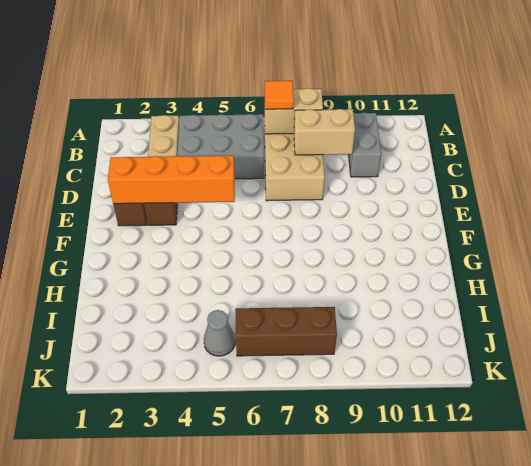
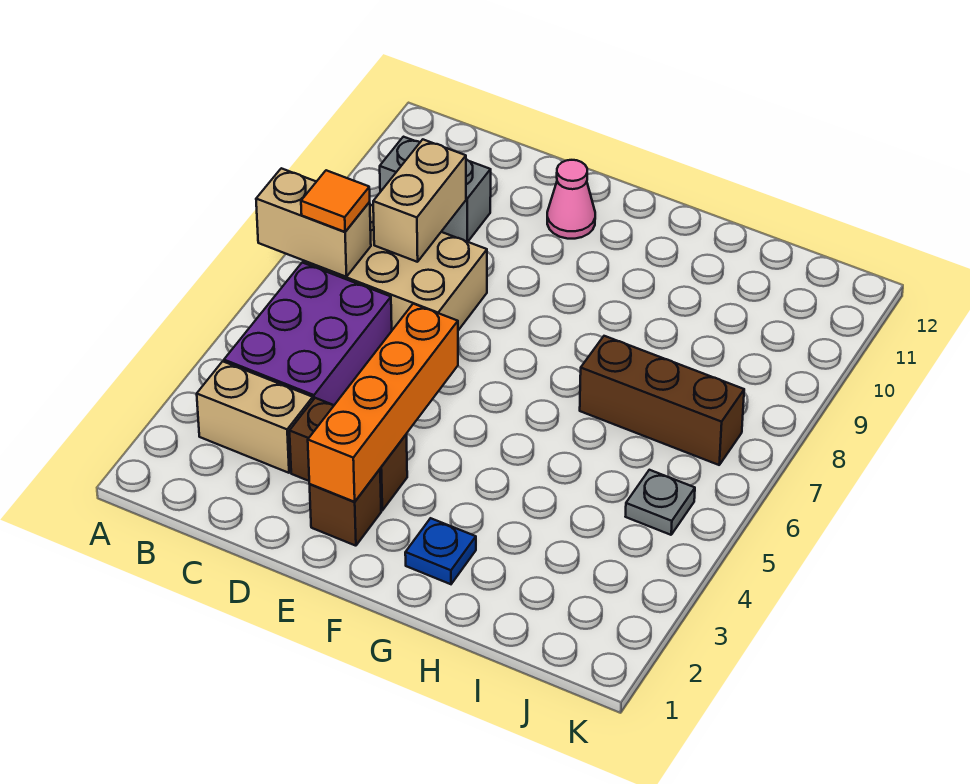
grey brick B4:C6 level 1 -> purple brick B4:C6 level 1
tan brick B7:B8 level 2 -> tan brick A7:B7 level 2
none -> pink cone E11 level 1
none -> blue plate G2 level 1
grey cone J5 level 1 -> grey plate J5 level 1
brown brick J6:J8 level 1 -> brown brick H7:J7 level 1

